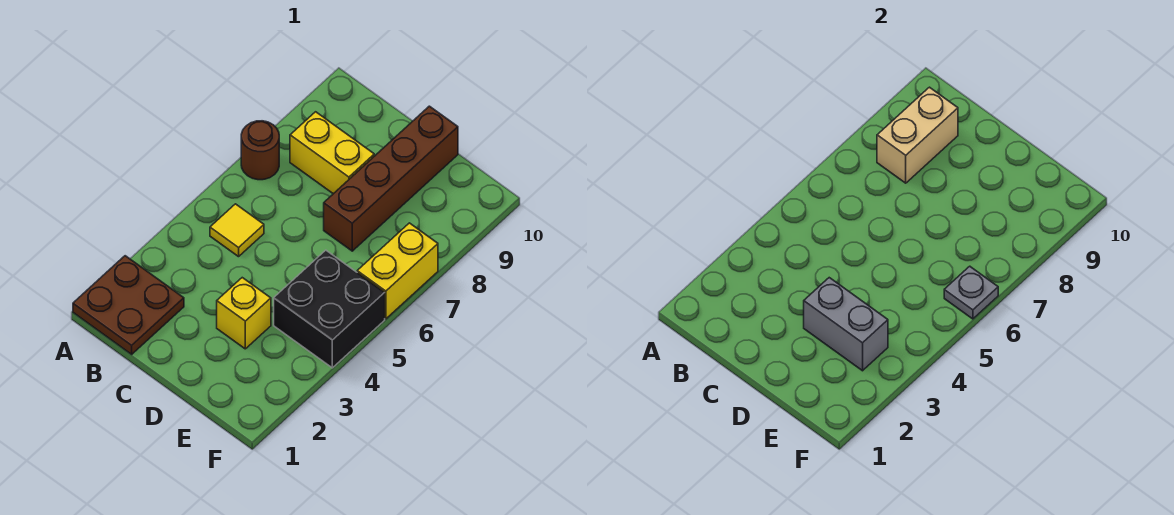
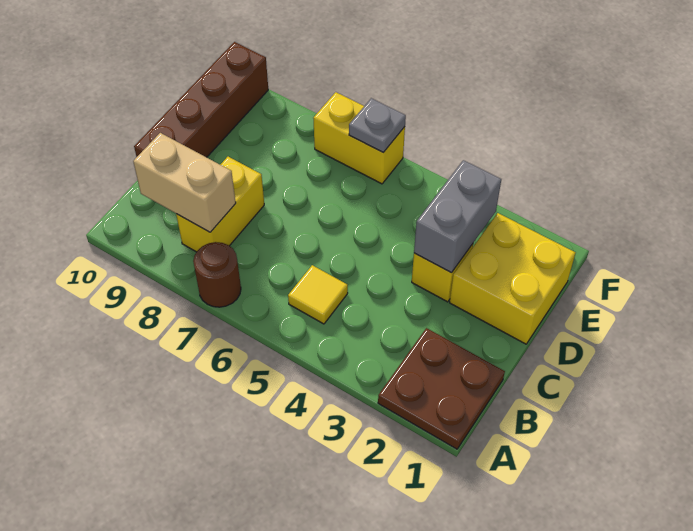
none -> yellow brick D1:E2 level 1
brown brick D7:D10 level 1 -> brown brick C10:F10 level 1
black brick E4:F5 level 1 -> none

